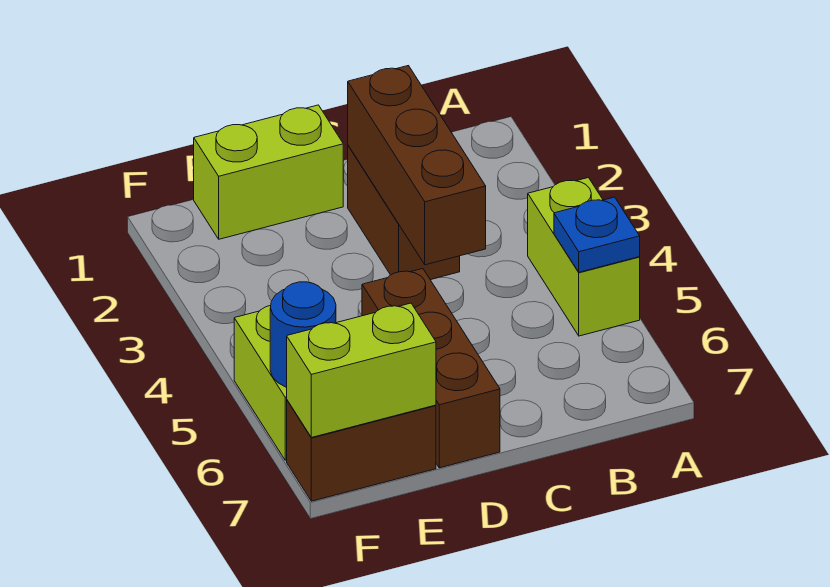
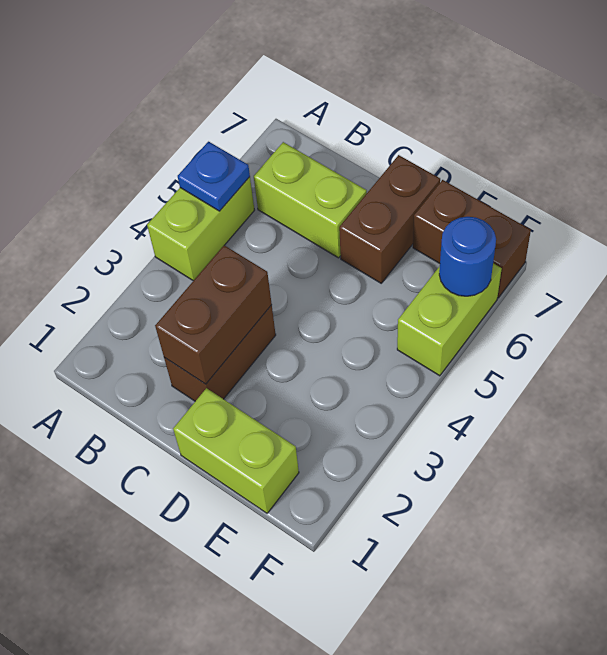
brown brick C2:C4 level 2 -> brown brick C2:C3 level 2
brown brick D5:D7 level 1 -> brown brick D6:D7 level 1
lime brick E7:F7 level 2 -> lime brick B6:C6 level 1

